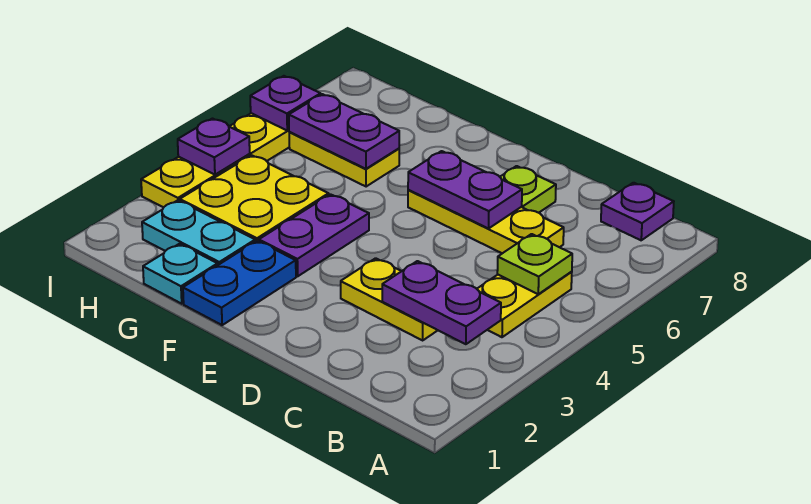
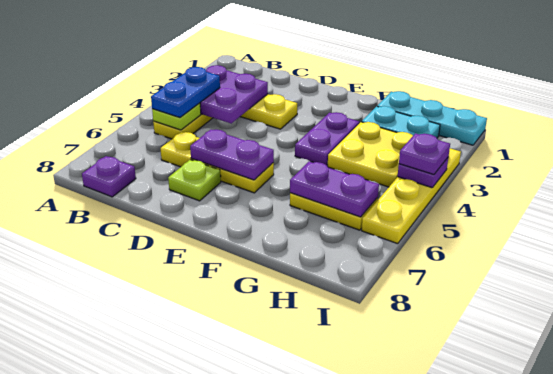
purple plate B3:C3 level 2 -> purple plate B3:C4 level 2
blue plate F1:F2 level 1 -> blue plate B4:B5 level 3
cyan plate G1 level 1 -> cyan plate G1:I1 level 1
purple plate I6 level 2 -> purple plate I4 level 3

